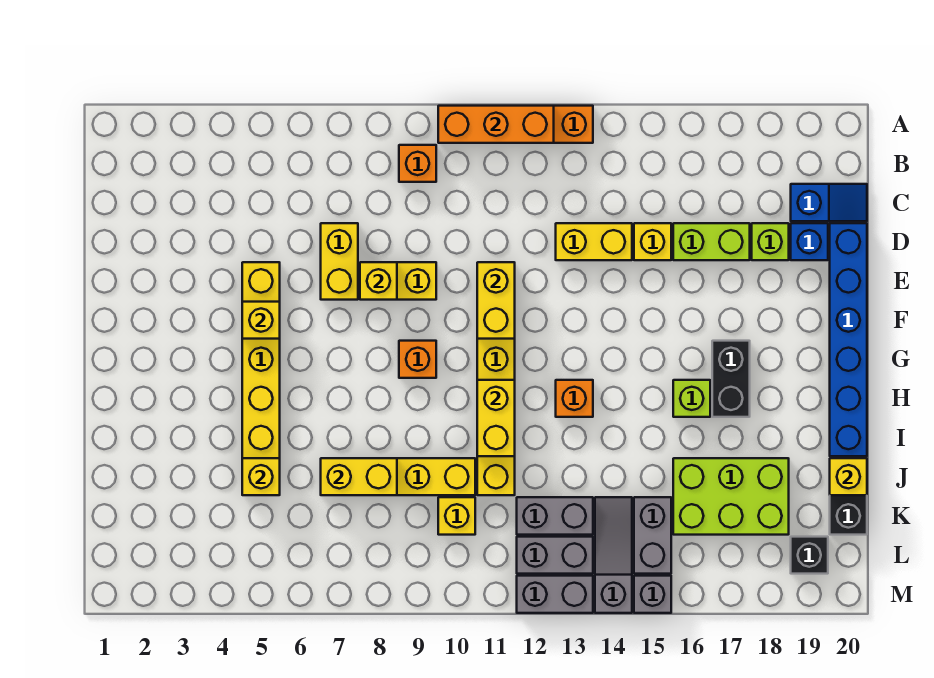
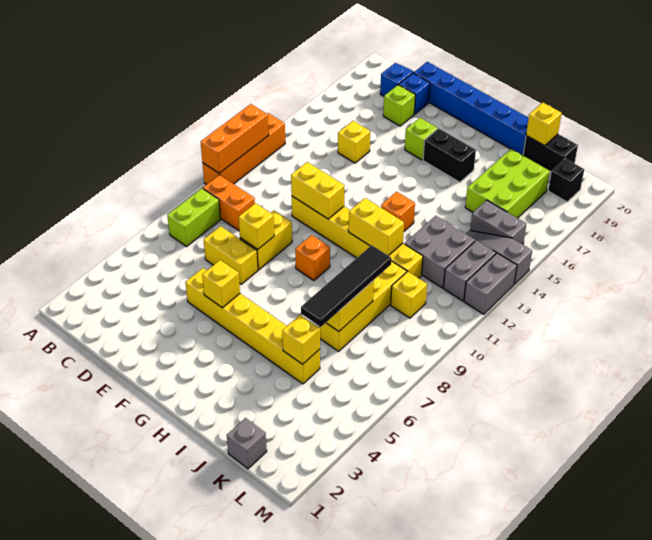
orange brick B9 level 1 -> orange brick B9:C9 level 1
yellow brick D13:D14 level 1 -> none
lime brick D16:D17 level 1 -> lime brick B7:B8 level 1
lime brick H16 level 1 -> lime brick F17 level 1
none -> black tile J6:J9 level 3
grey brick K12:K13 level 1 -> grey brick J12:K13 level 1
grey brick M15 level 1 -> grey brick K1 level 1

